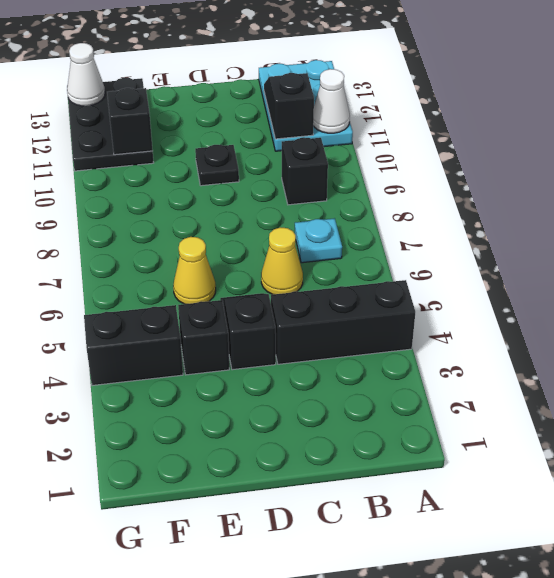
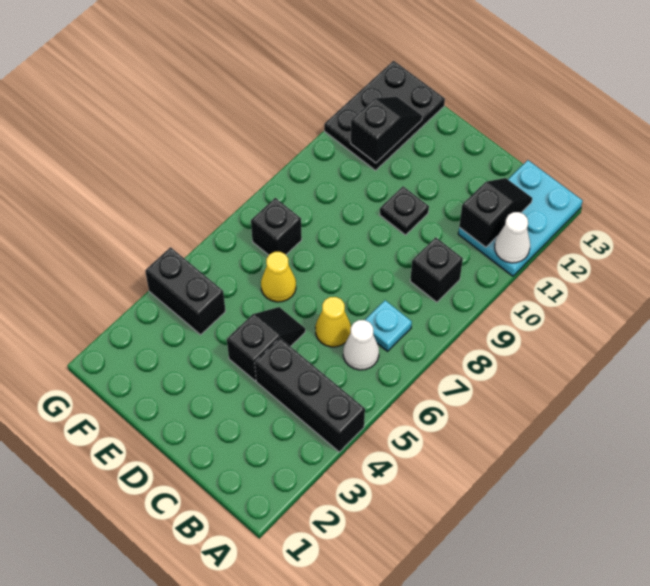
black brick E4 level 1 -> black brick F7 level 1
white cone G13 level 2 -> white cone B6 level 1

